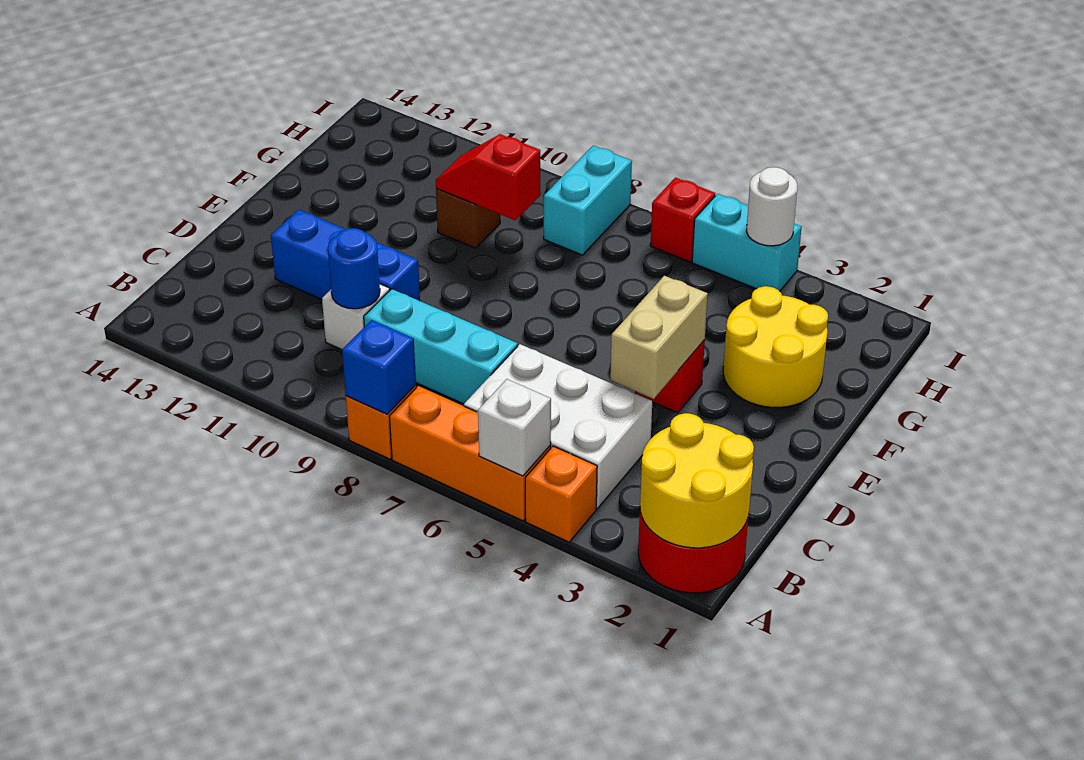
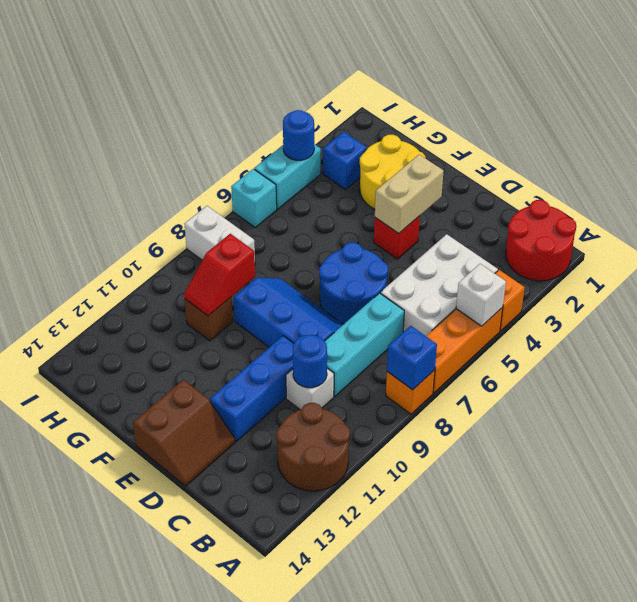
yellow round brick A1:B2 level 2 -> none
none -> brown round brick A11:B12 level 1
tan brick D4:E4 level 2 -> tan brick E3:E4 level 2
none -> blue round brick D6:E7 level 1
none -> blue slope D8:F9 level 1 top 9
none -> brown slope D13:E14 level 1 top E
none -> blue brick H3 level 1
cyan brick H8:I8 level 1 -> white brick H8:I8 level 1
white round brick I4 level 2 -> blue round brick I4 level 2
red brick I6 level 1 -> cyan brick I6 level 1

